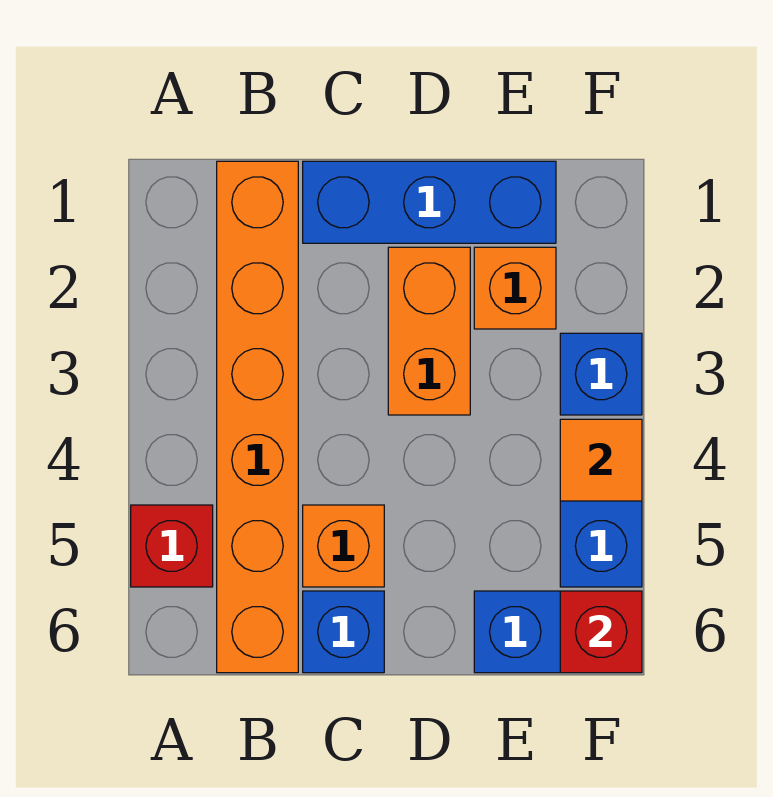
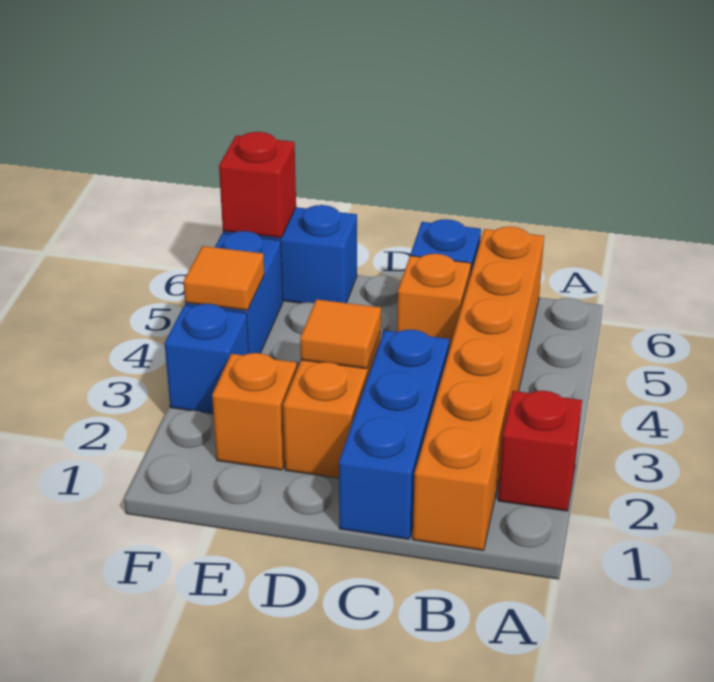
red brick A5 level 1 -> red brick A2 level 1
blue brick C1:E1 level 1 -> blue brick C1:C3 level 1
none -> orange tile D3 level 2

